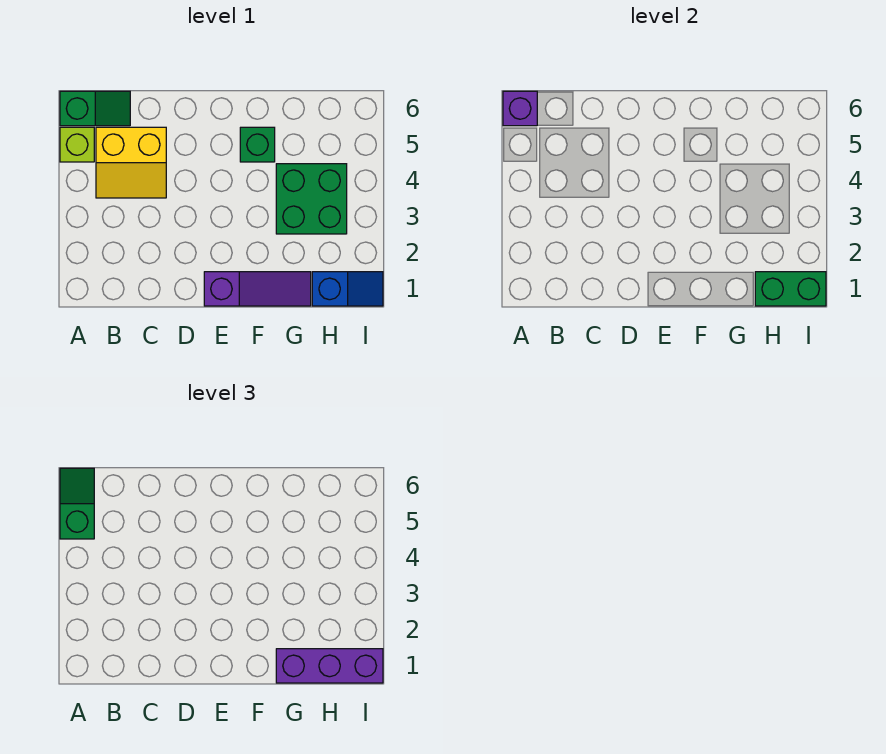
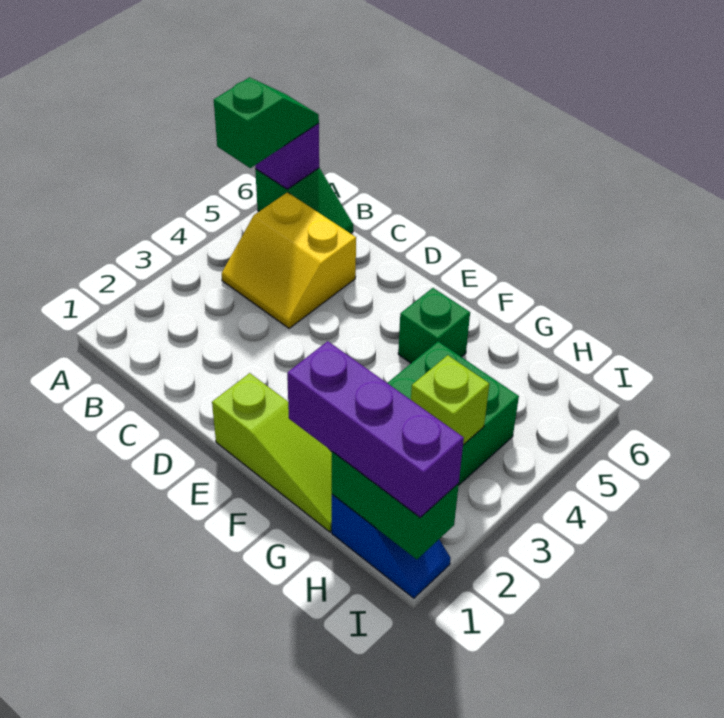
lime brick A5 level 1 -> lime brick H3 level 2
purple slope E1:G1 level 1 top E -> lime slope E1:G1 level 1 top E

